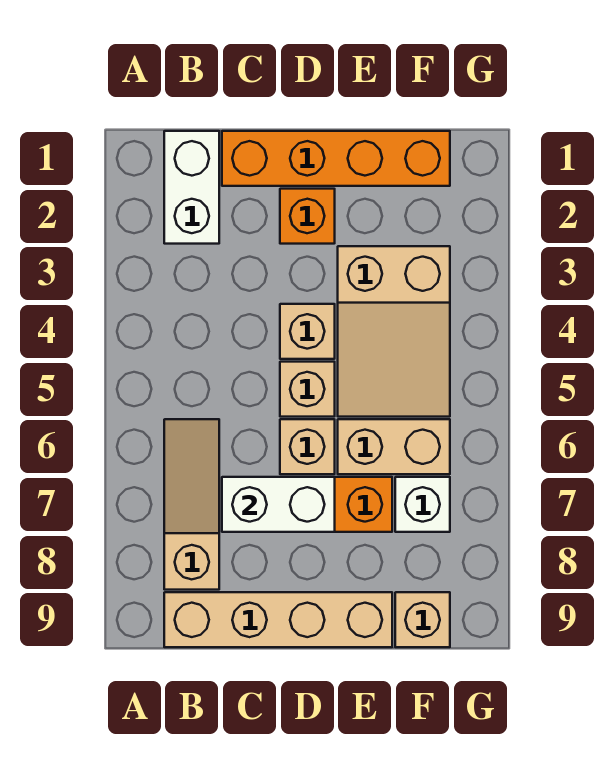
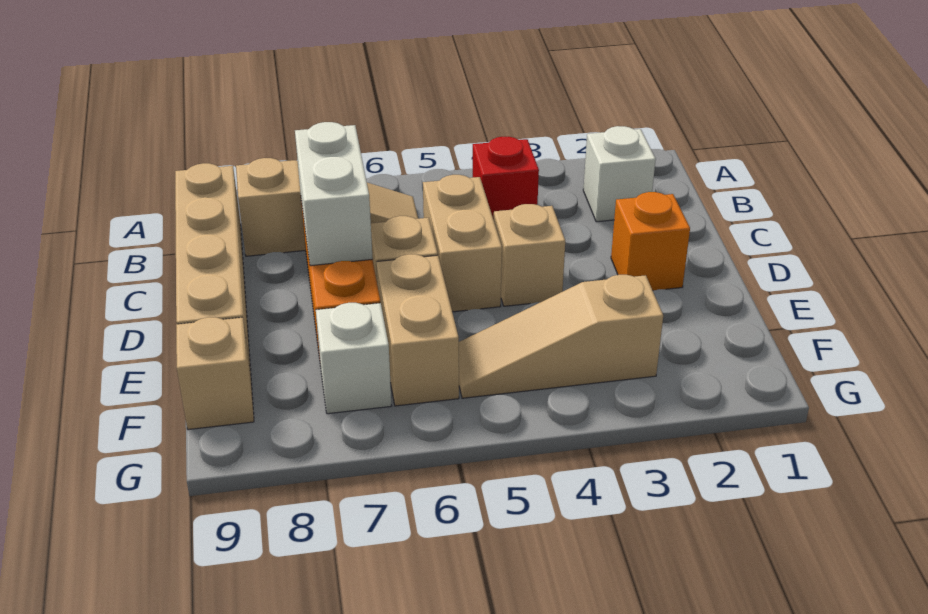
white brick B1:B2 level 1 -> white brick B2 level 1
none -> red brick B4 level 1
orange brick C1:F1 level 1 -> none
tan brick D5 level 1 -> tan brick C5:D5 level 1
tan slope E3:F5 level 1 top 3 -> tan slope F3:F5 level 1 top 3

